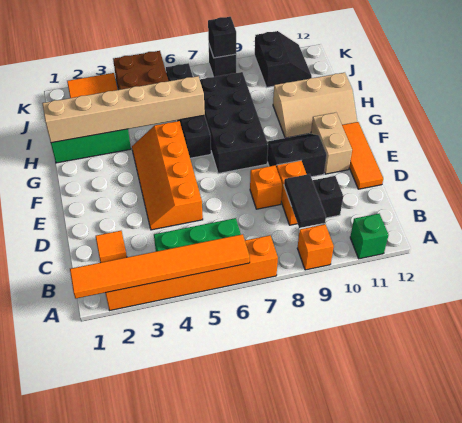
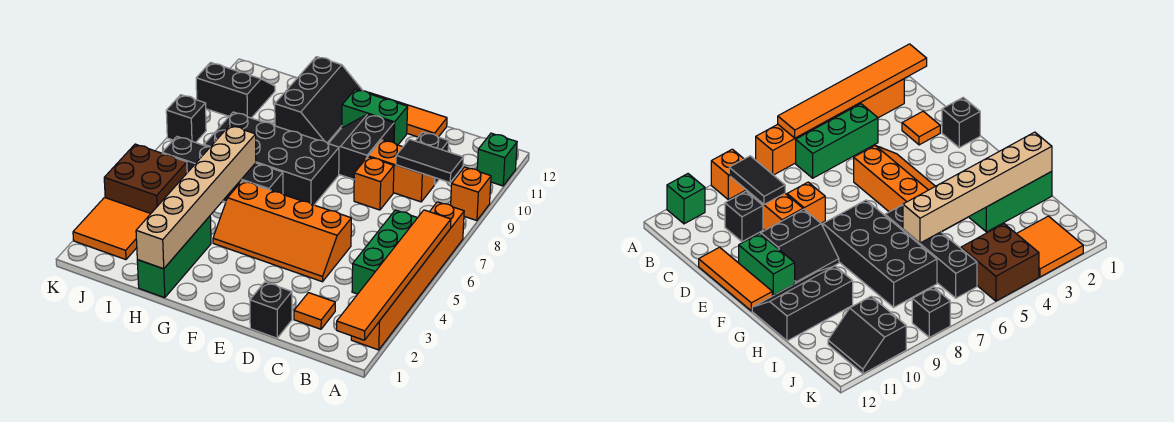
tan brick E11:F11 level 1 -> green brick E11:F11 level 1
tan slope G10:H12 level 1 top H -> black slope G10:H12 level 1 top H
black brick K8 level 2 -> black brick D1 level 1

